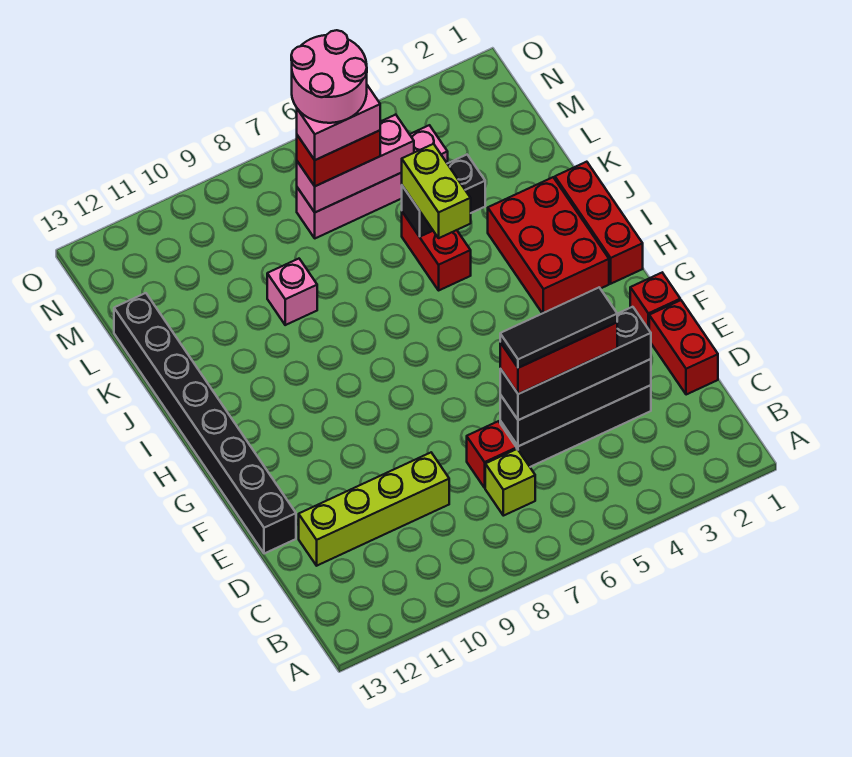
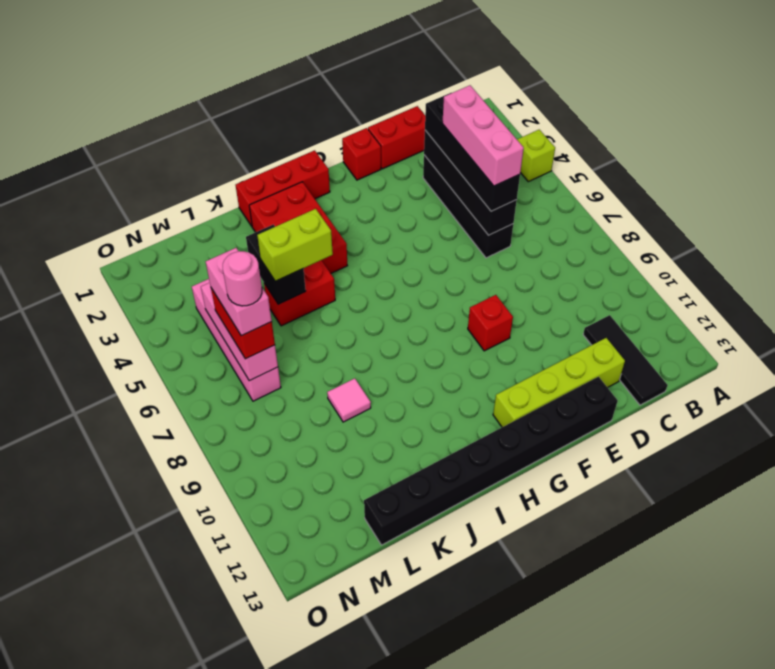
lime brick C7 level 1 -> lime brick A4 level 1
red brick D4:D6 level 4 -> pink brick D4:D6 level 4
black tile D4:D6 level 5 -> black tile C11:C13 level 1
red brick D7 level 1 -> red brick F9 level 1
lime brick D9:D12 level 1 -> lime brick D12:G12 level 1
red brick H2:J3 level 1 -> red brick I2:J4 level 1
pink brick K9 level 1 -> pink tile K9 level 1
pink round brick M6:N7 level 5 -> pink round brick M7 level 5

